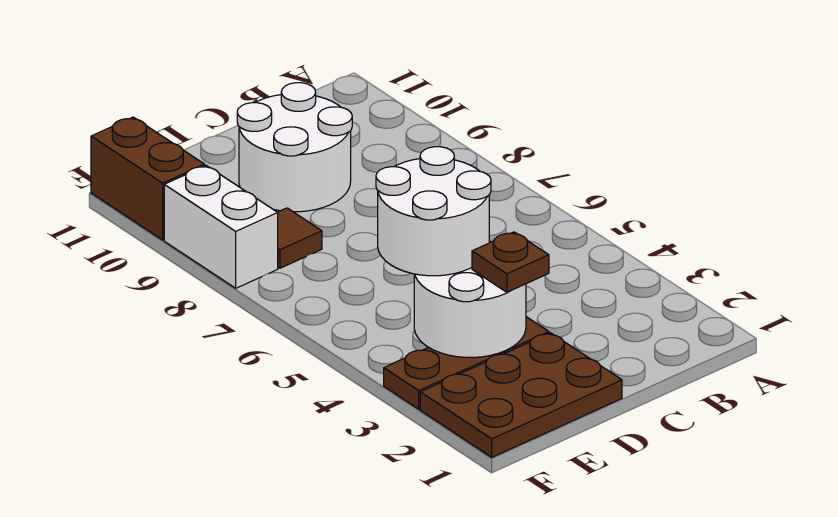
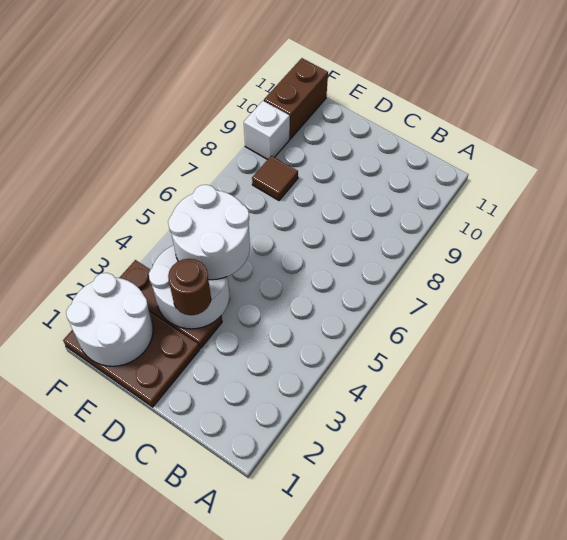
white round brick C9:D10 level 1 -> white round brick E1:F2 level 2
brown plate D3 level 3 -> brown round brick D3 level 3
white brick F8:F9 level 1 -> white brick F9 level 1

